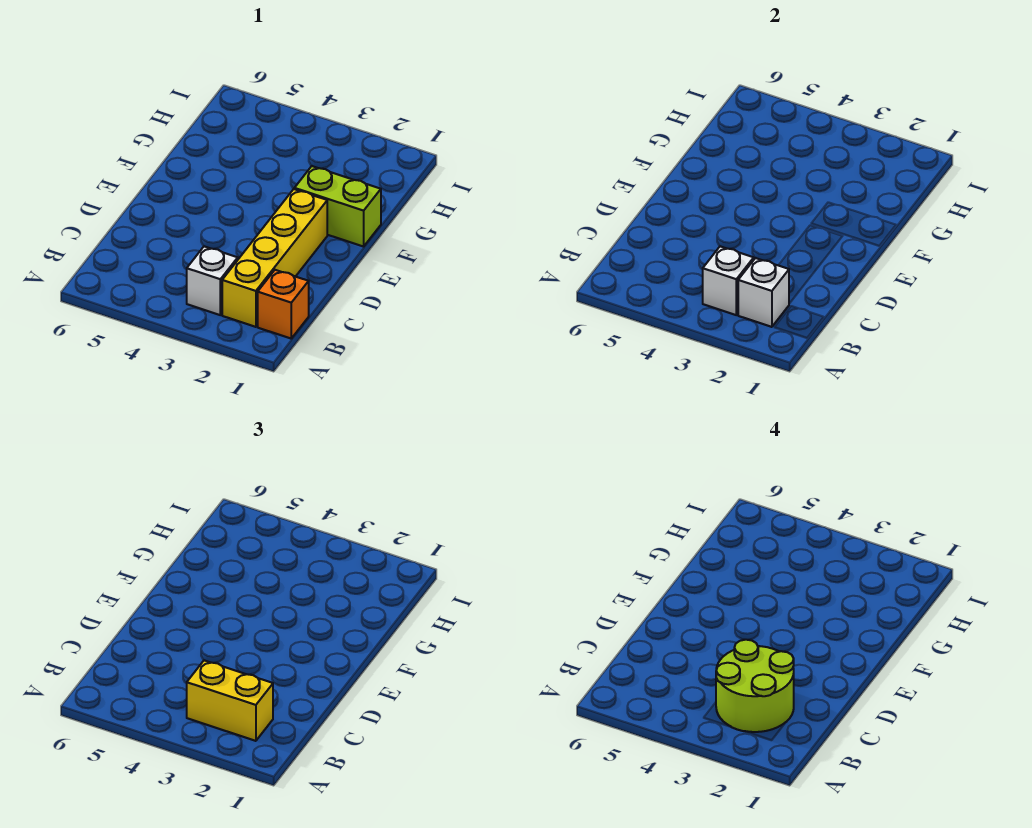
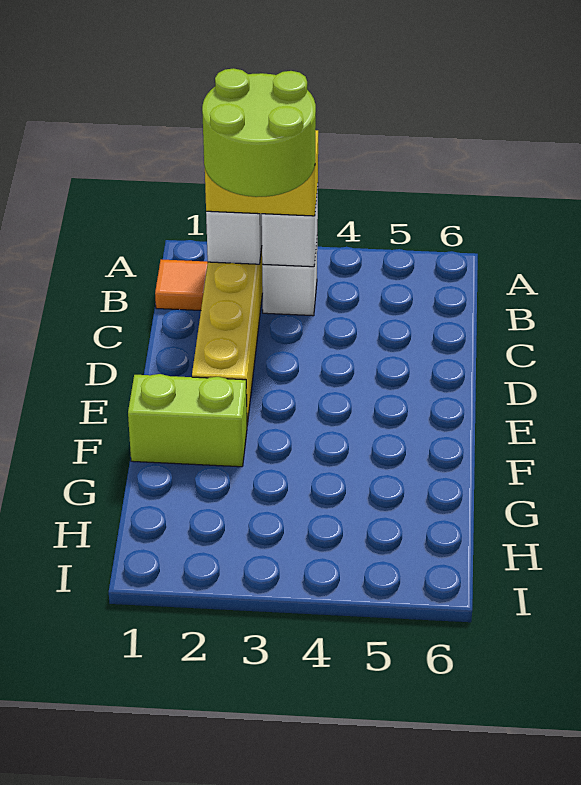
orange brick B1 level 1 -> orange tile B1 level 1

